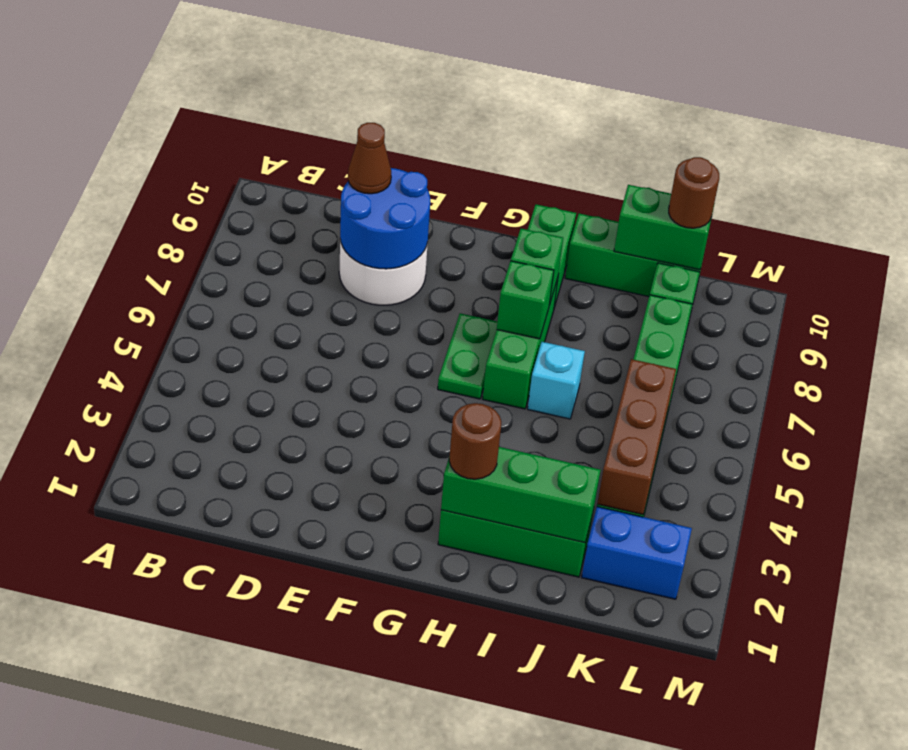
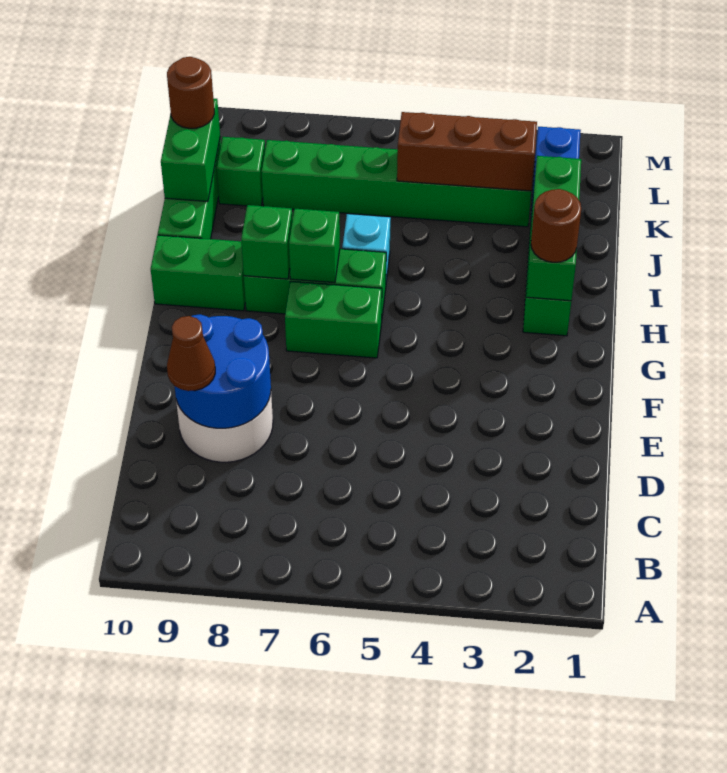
green plate G6:G7 level 1 -> green brick G6:G7 level 1

